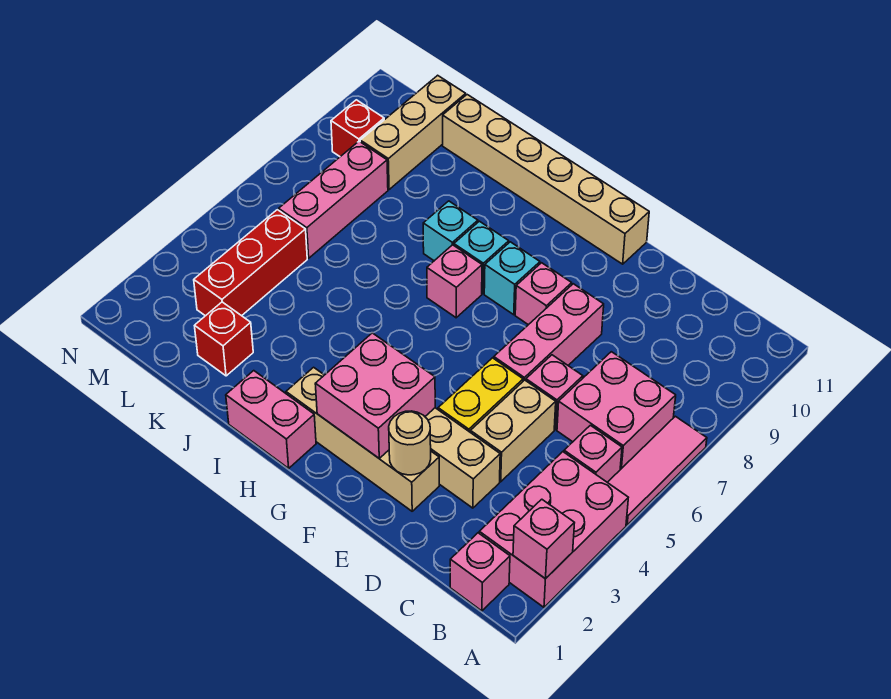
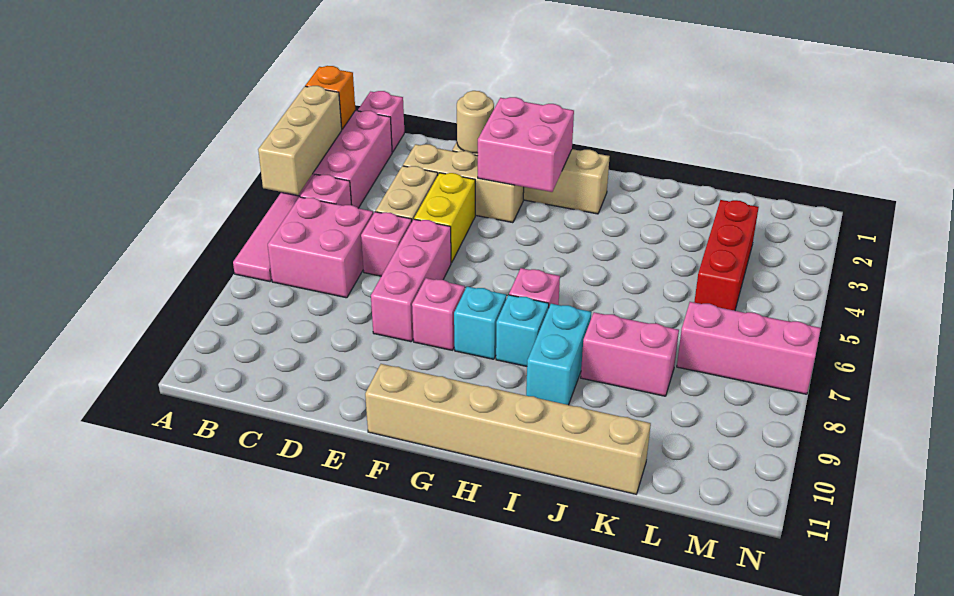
pink brick A2 level 2 -> orange brick A2 level 2
pink brick H1:I1 level 1 -> pink brick J8:K8 level 1
cyan brick I8 level 1 -> cyan brick I8:I9 level 1
red brick K2 level 1 -> none
pink brick L6:L8 level 1 -> pink brick L7:N7 level 1
tan brick L9:L11 level 1 -> tan brick A3:A5 level 2
red brick M9 level 1 -> none

